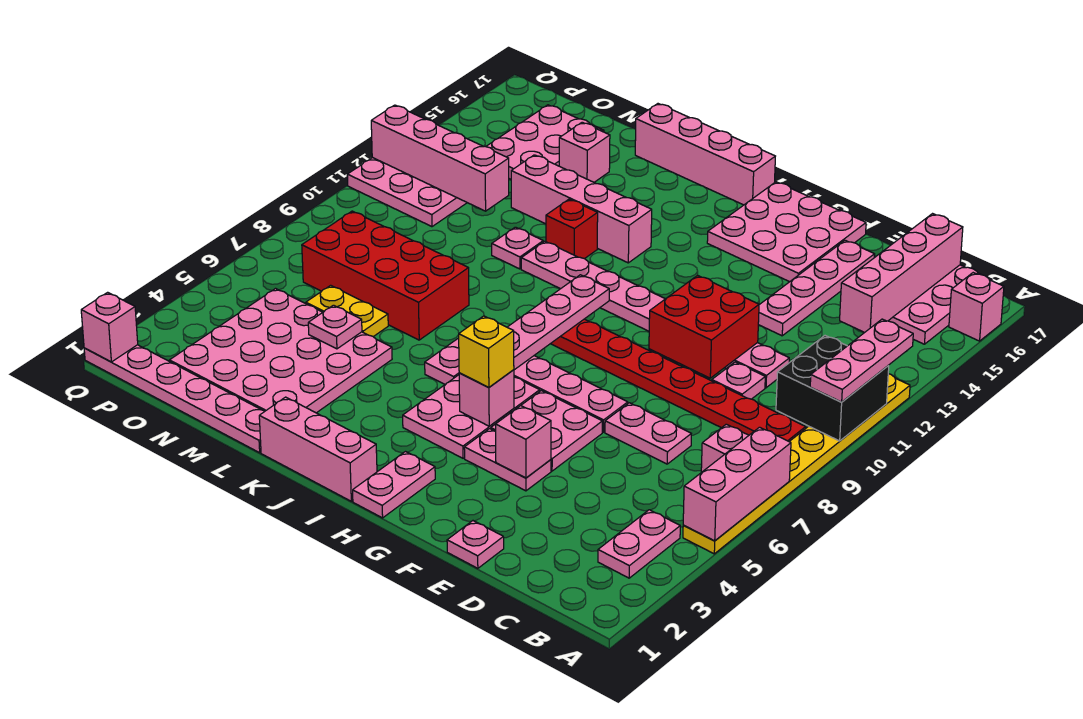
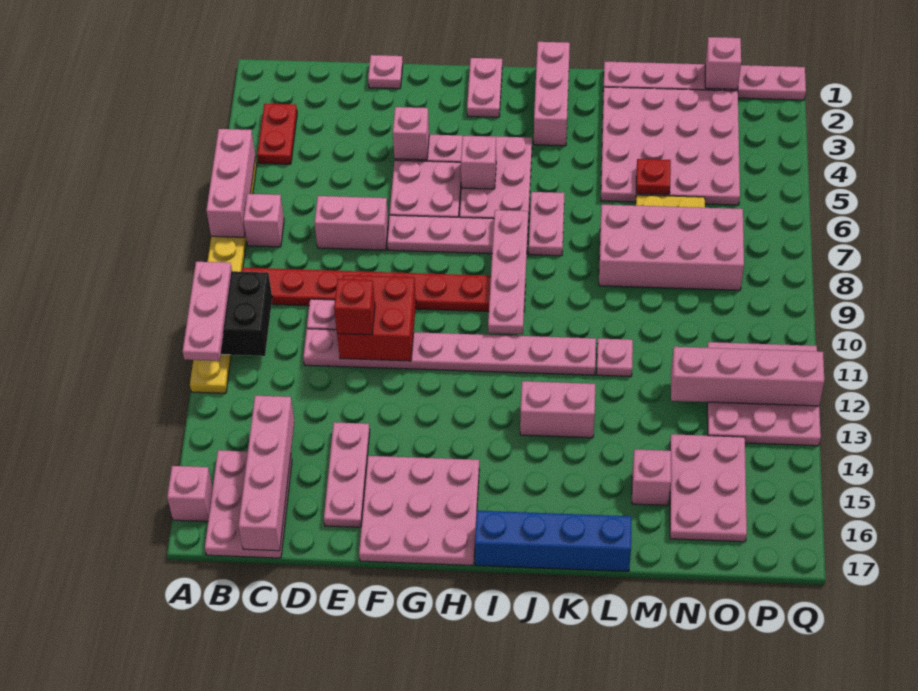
pink plate B3:B4 level 1 -> red plate B3:B4 level 1
pink plate D7:E7 level 1 -> pink brick D7:E7 level 1
pink plate E13:E16 level 1 -> pink plate E14:E16 level 1
yellow brick H5 level 3 -> none
pink brick I1:K1 level 1 -> pink brick J1:J3 level 1
pink brick I17:L17 level 1 -> blue brick I17:L17 level 1
pink brick J13:M13 level 1 -> pink brick J13:K13 level 1
red brick K12 level 1 -> red brick E11 level 3
red brick L7:O8 level 1 -> pink brick L7:O8 level 1
pink plate M5 level 2 -> red plate M5 level 2
pink brick Q1 level 2 -> pink brick O1 level 2

